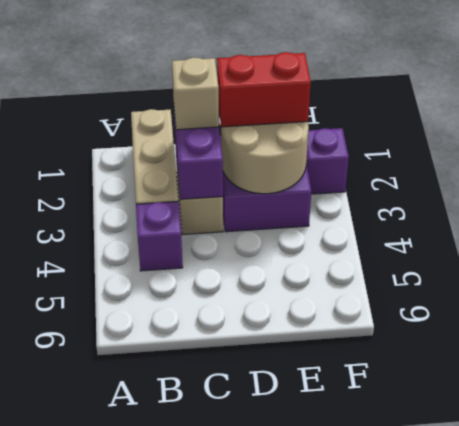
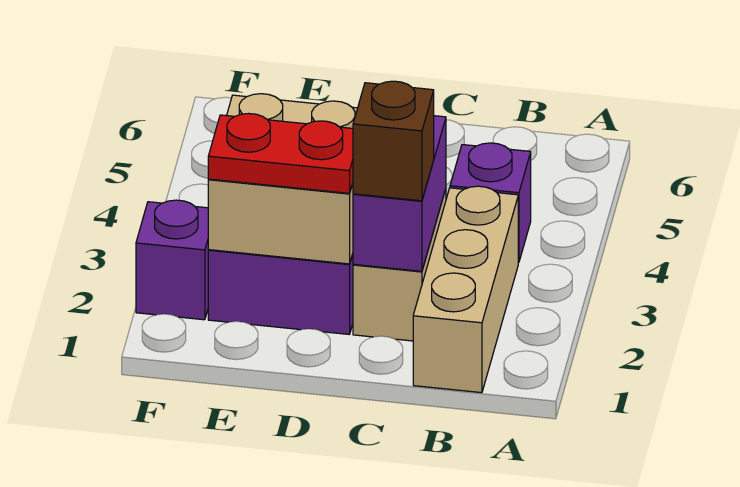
tan brick C2 level 3 -> brown brick C2 level 3
tan round brick D2:E3 level 2 -> tan brick D2:E3 level 2
red brick D2:E2 level 3 -> red plate D2:E2 level 3

